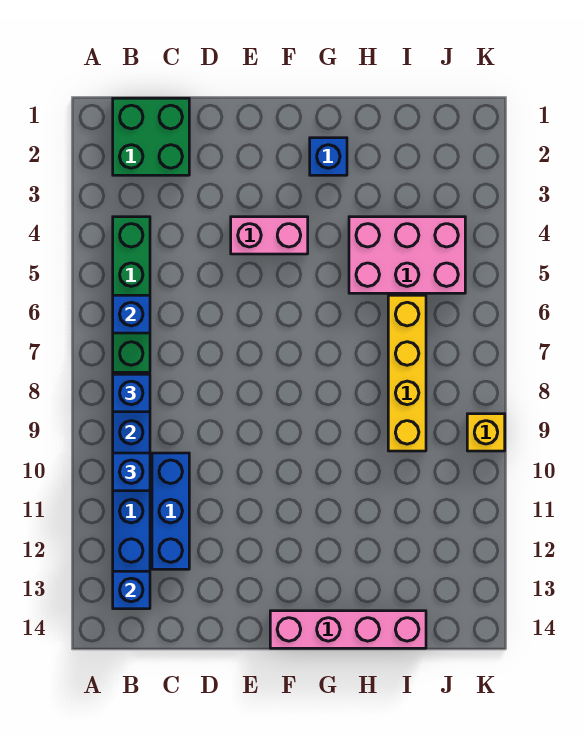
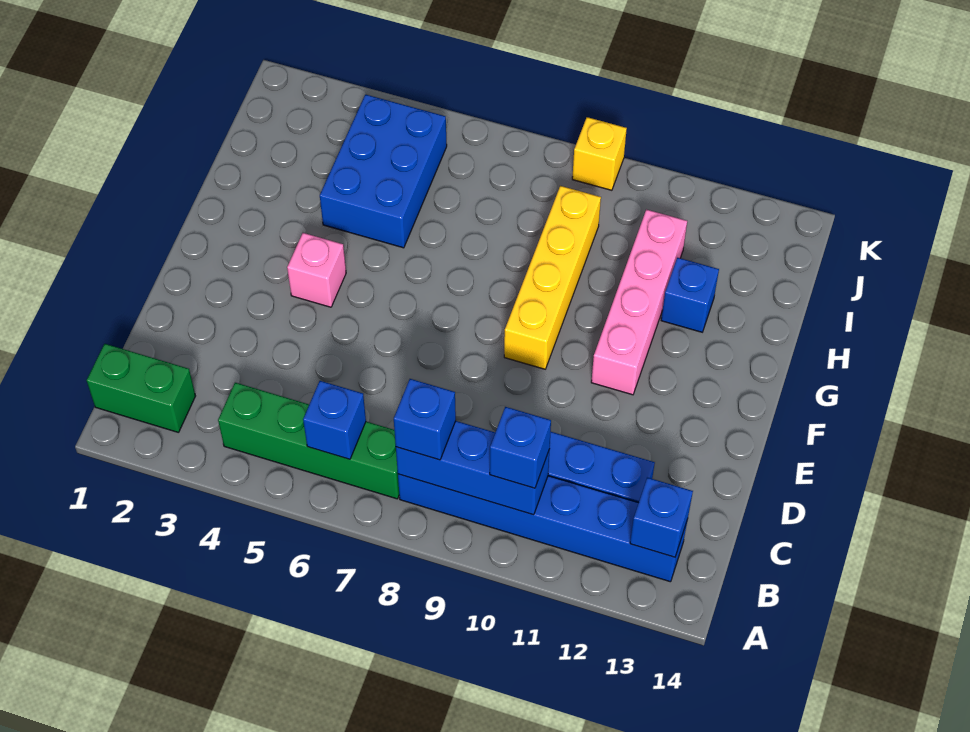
green brick B1:C2 level 1 -> green brick B1:B2 level 1
pink brick E4:F4 level 1 -> pink brick F4 level 1
pink brick F14:I14 level 1 -> pink brick F11:I11 level 1
blue brick G2 level 1 -> blue brick H12 level 1
pink brick H4:J5 level 1 -> blue brick H4:J5 level 1
yellow brick I6:I9 level 1 -> yellow brick F9:I9 level 1

